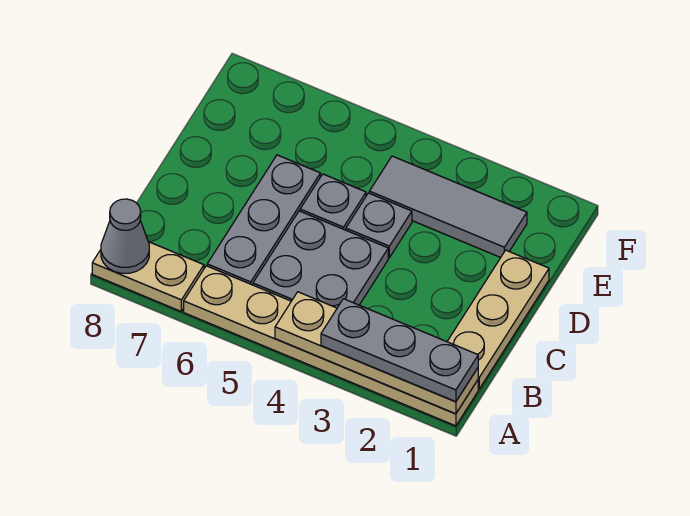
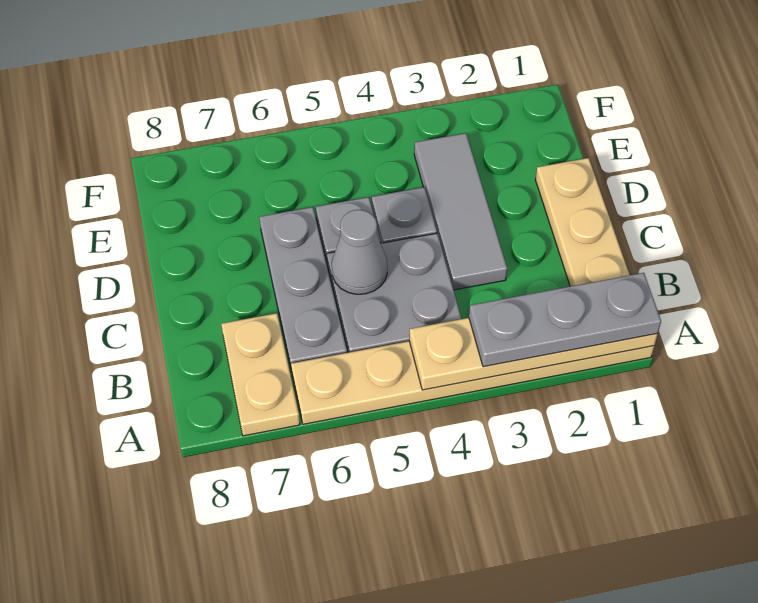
tan plate A7:A8 level 1 -> tan plate A7:B7 level 1
grey cone A8 level 2 -> grey cone C5 level 2
grey tile E2:E4 level 1 -> grey tile C3:E3 level 1

